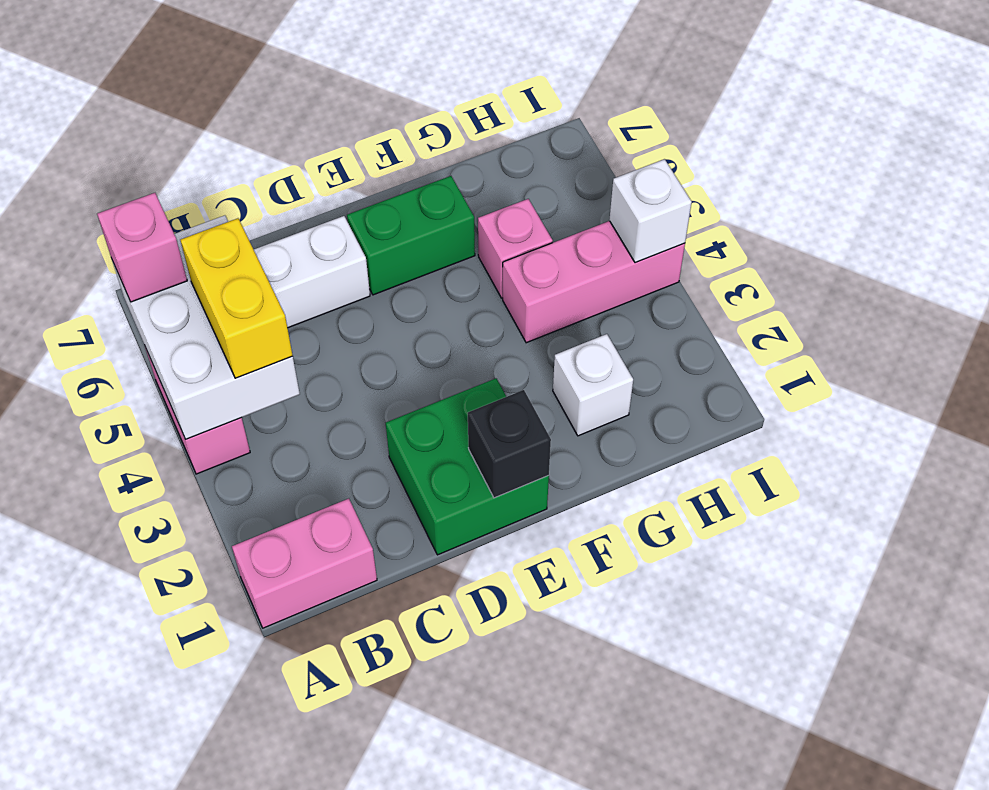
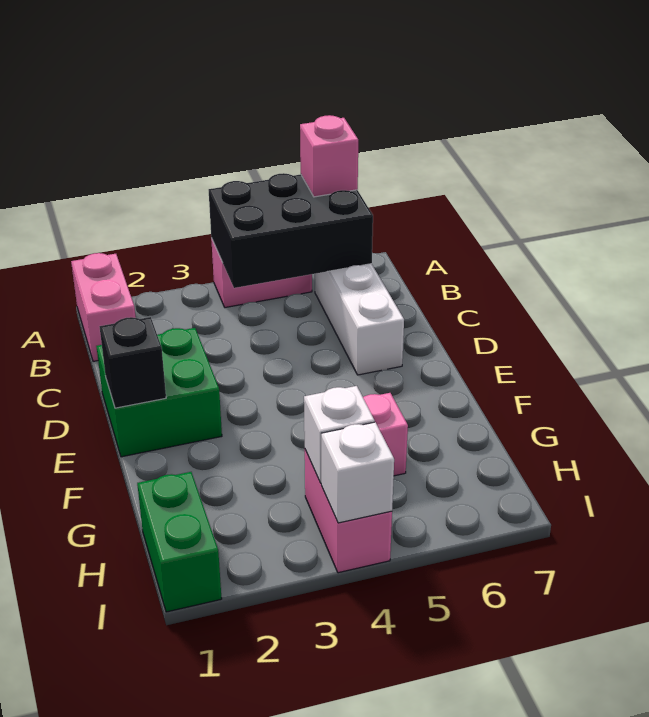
white brick A4:B6 level 2 -> black brick A4:B6 level 2
yellow brick B4:B5 level 3 -> none
green brick E6:F6 level 1 -> green brick H1:I1 level 1
white brick G2 level 1 -> white brick H4 level 2
pink brick G4:I4 level 1 -> pink brick H4:I4 level 1

